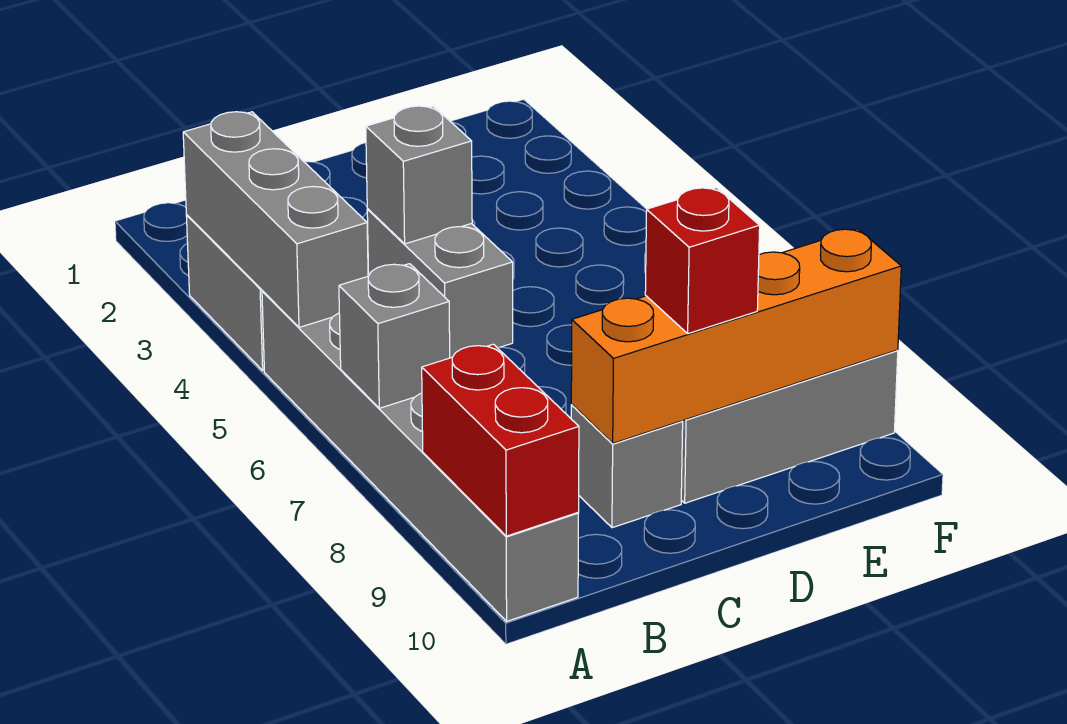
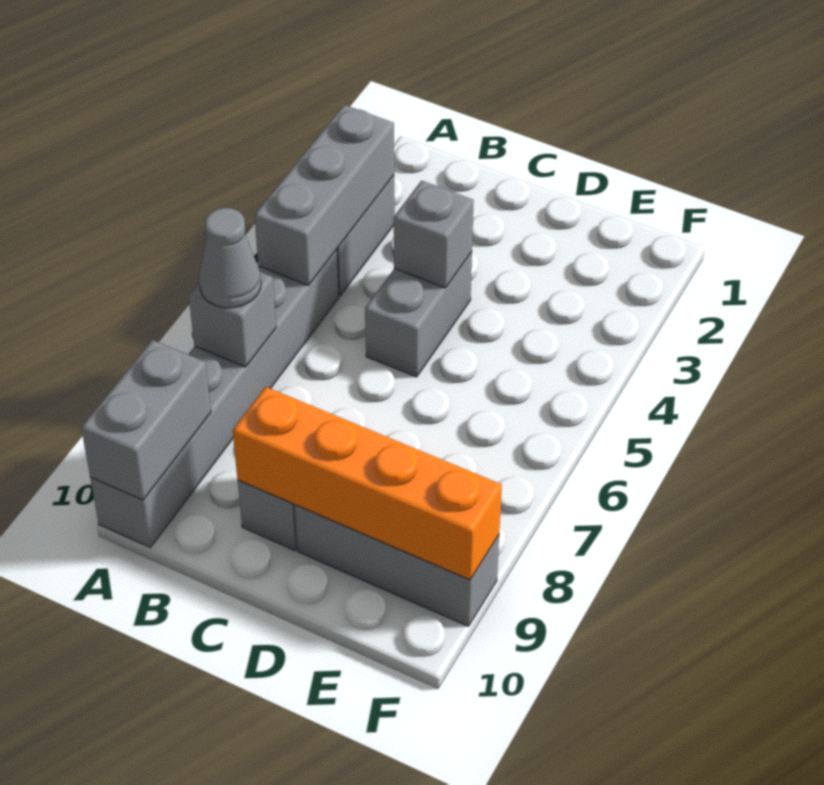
none -> grey cone A7 level 3
red brick A9:A10 level 2 -> grey brick A9:A10 level 2
red brick D9 level 3 -> none

